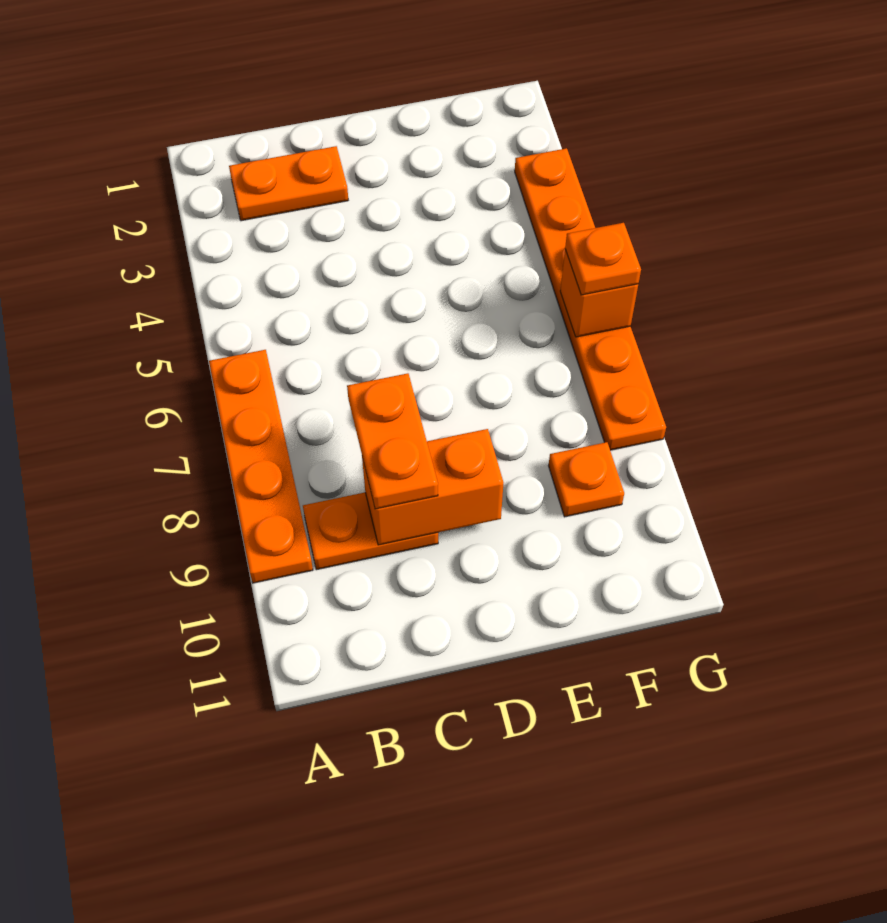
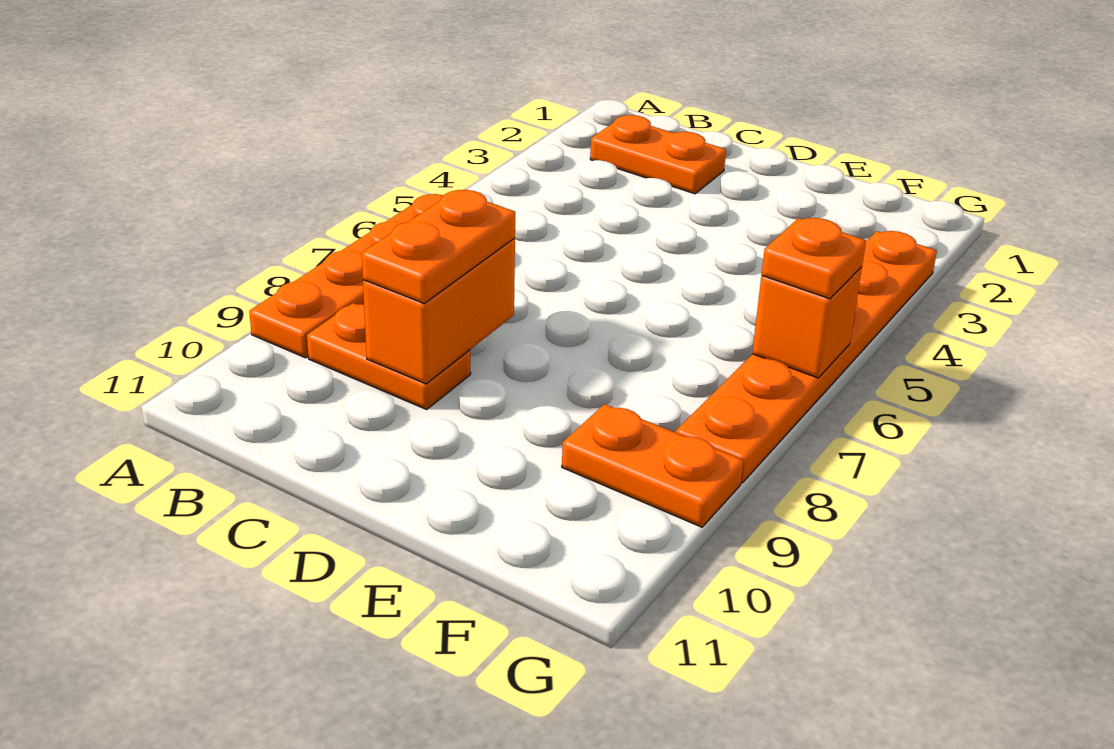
orange brick C9:D9 level 2 -> orange brick C8:C9 level 2
orange plate F9 level 1 -> orange plate F9:G9 level 1

